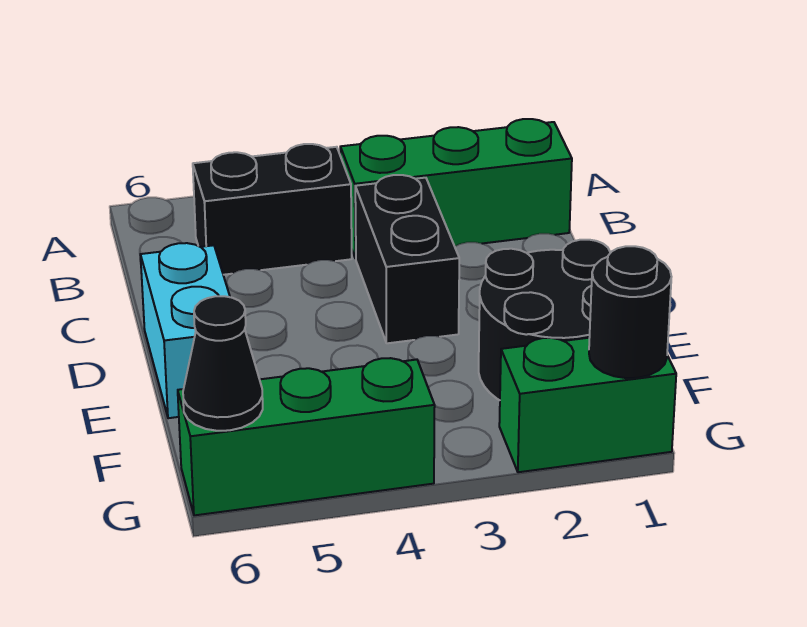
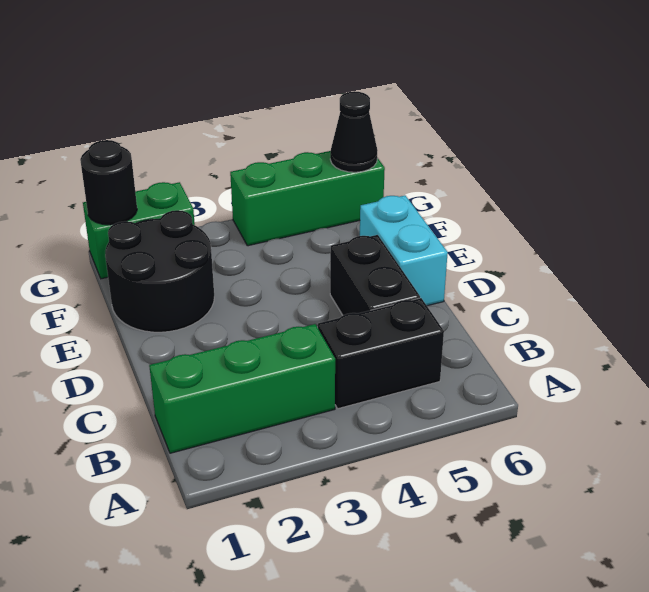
black brick C3:D3 level 1 -> black brick C5:D5 level 1

